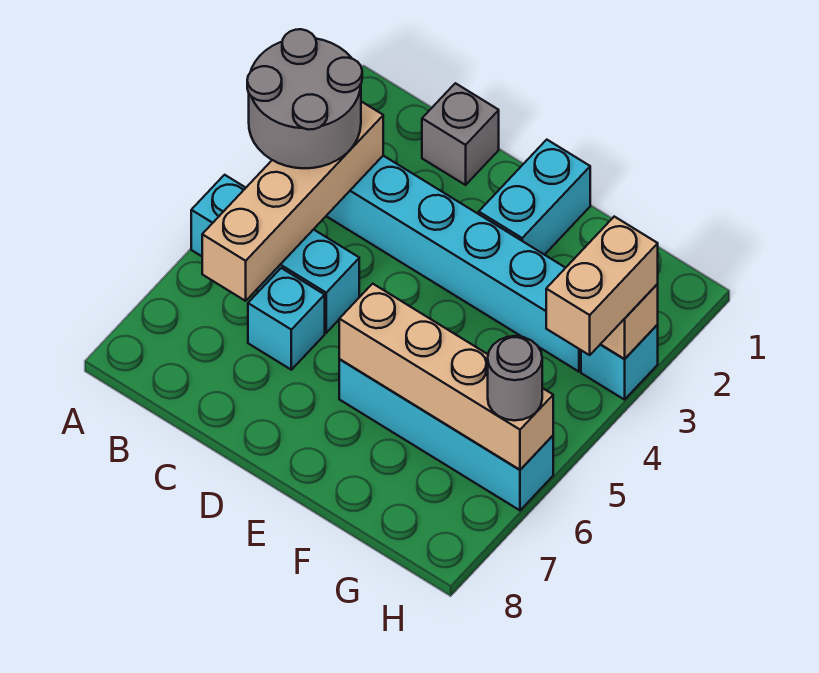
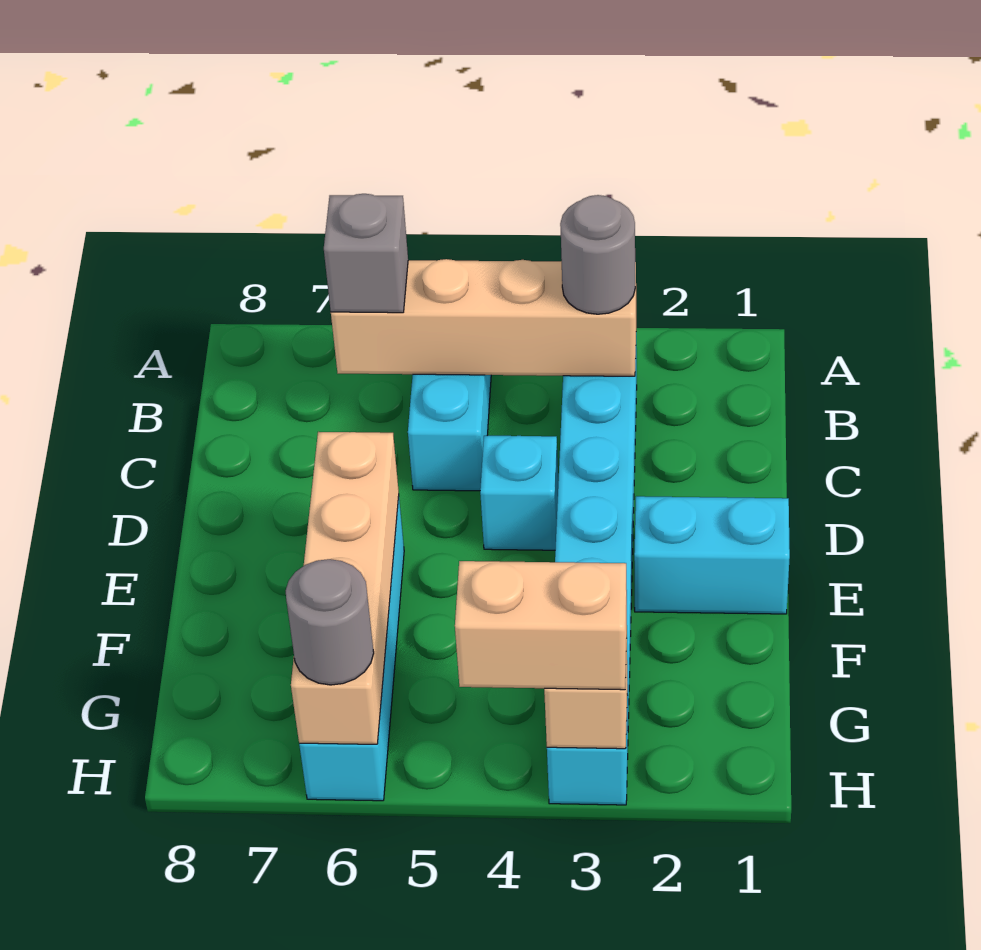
grey round brick A3:B4 level 3 -> grey round brick B3 level 3
grey brick C1 level 1 -> grey brick B6 level 3
cyan brick C6 level 1 -> cyan brick D4 level 1

